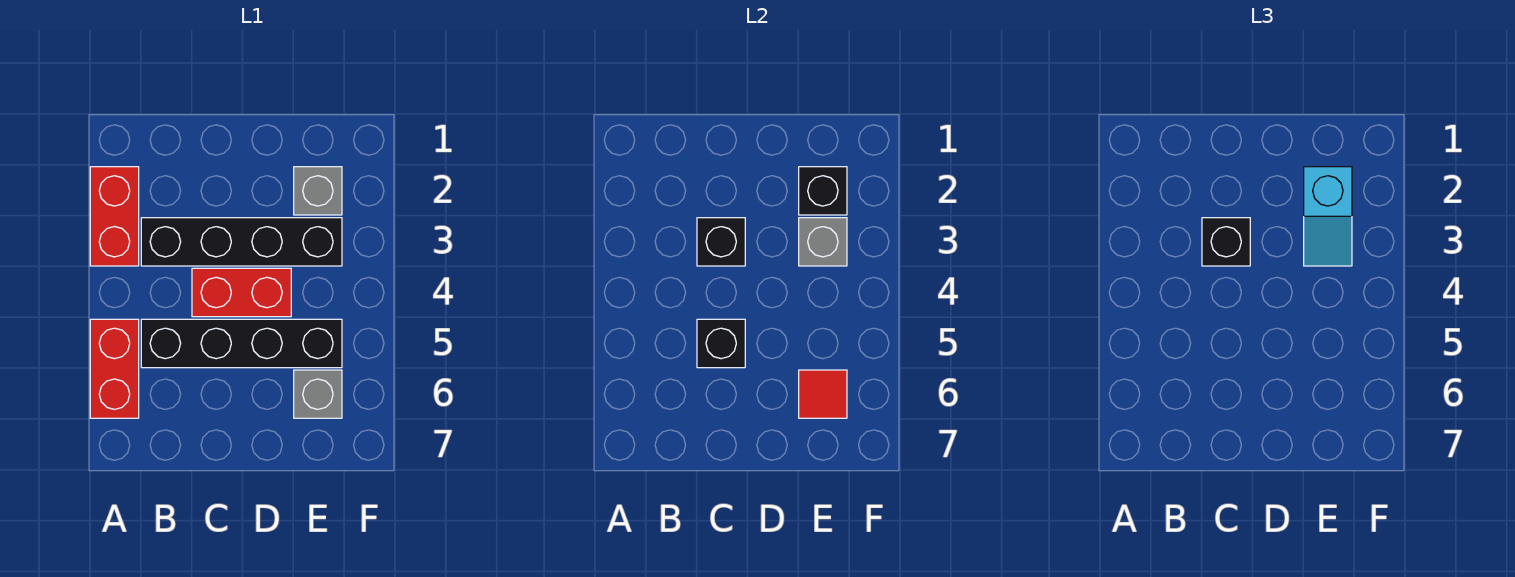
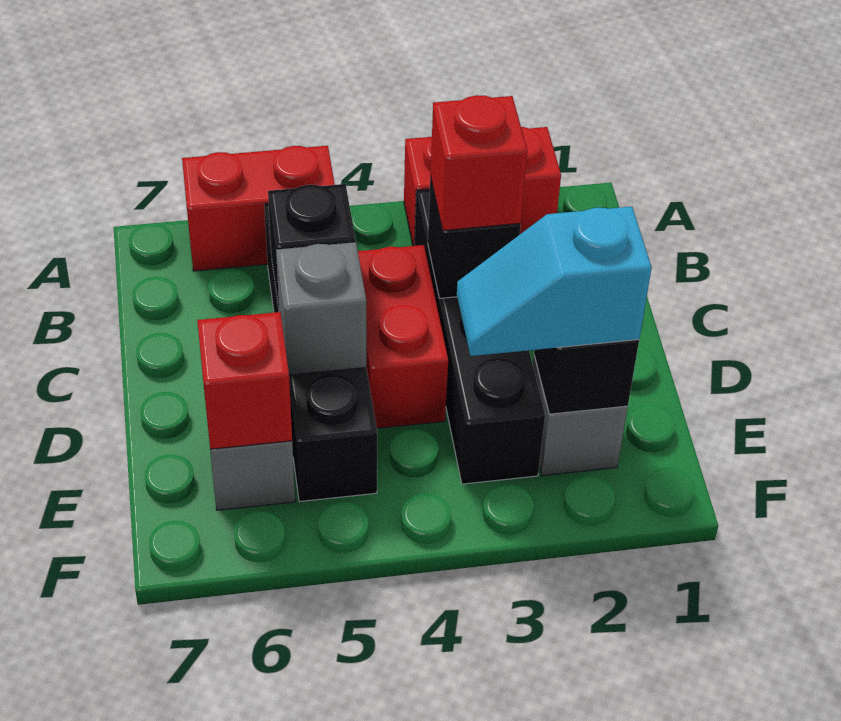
black brick C3 level 3 -> red brick C3 level 3
grey brick E3 level 2 -> grey brick D5 level 2
red tile E6 level 2 -> red brick E6 level 2

